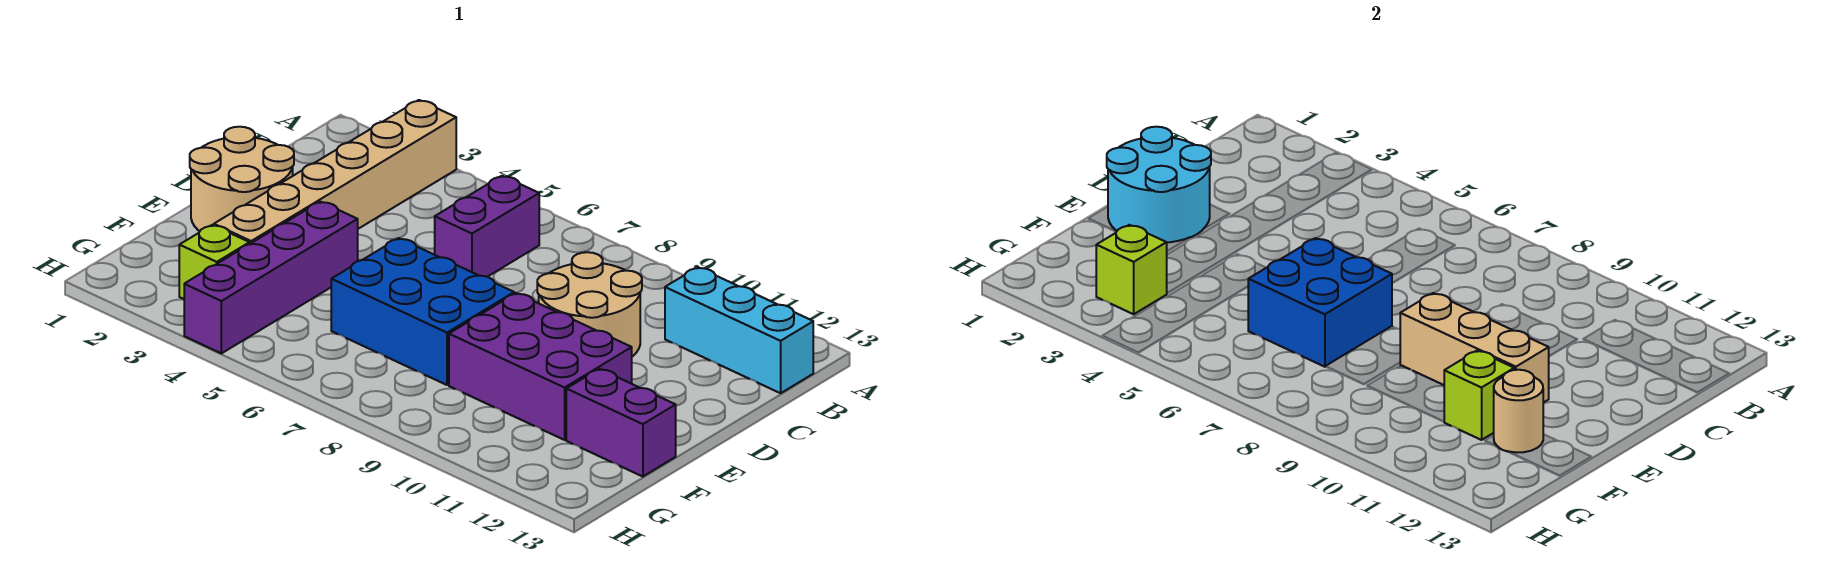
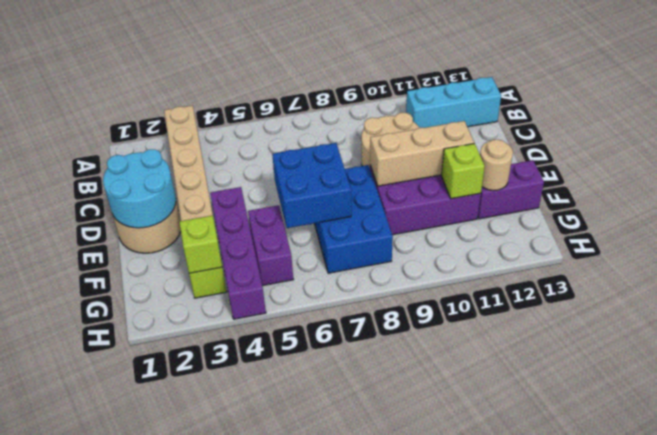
purple brick B6:C6 level 1 -> purple brick F5:G5 level 1
blue brick E6:F8 level 1 -> blue brick E7:G8 level 1

